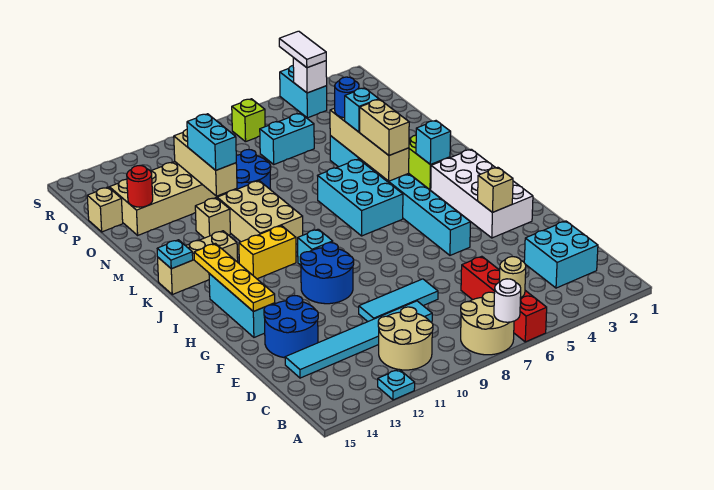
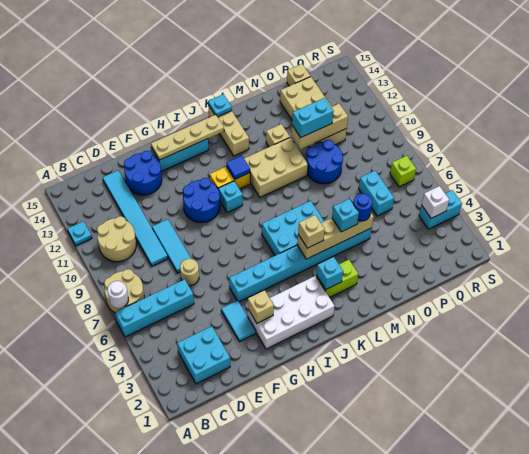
red brick A6:D6 level 1 -> cyan brick A6:D6 level 1
tan round brick B6 level 2 -> tan round brick E7 level 1
none -> cyan tile F3:F4 level 1
yellow plate G14:J14 level 2 -> tan plate G14:J14 level 2
yellow brick J11:J12 level 1 -> yellow brick I11:J11 level 1
none -> blue tile J11 level 2
tan brick K5:L5 level 3 -> tan brick K5 level 3
red round brick O14 level 2 -> none
white tile R4:S4 level 3 -> none

